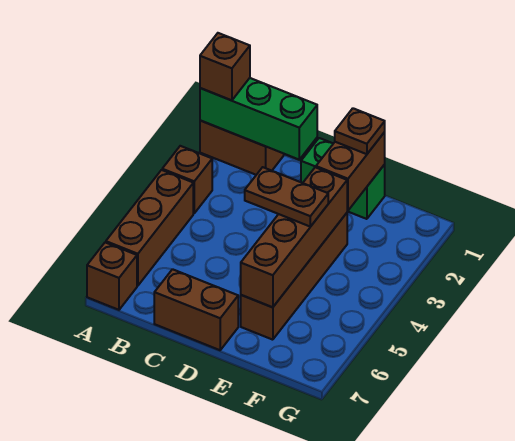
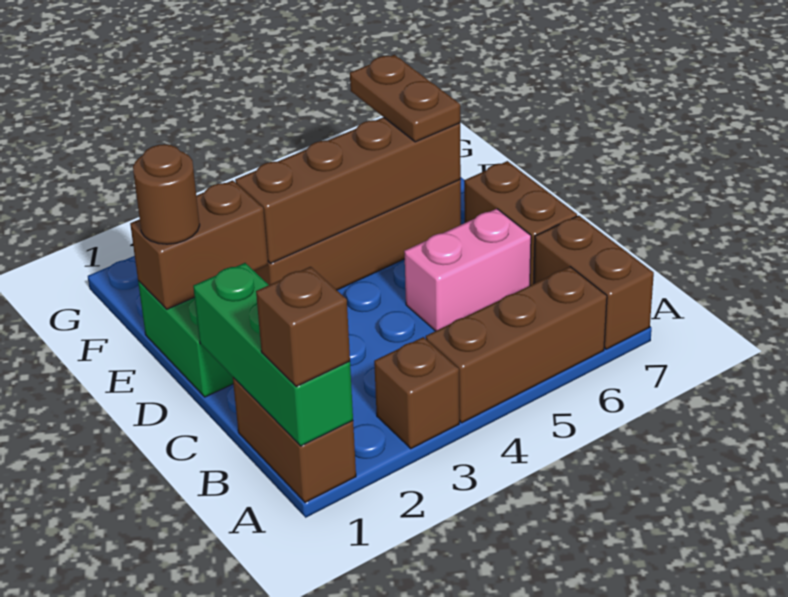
brown brick A7 level 1 -> brown brick A7:B7 level 1
none -> pink brick C5:C6 level 1
brown plate D4:E4 level 3 -> brown plate E6:F6 level 3
brown plate E1 level 3 -> brown round brick E1 level 3

